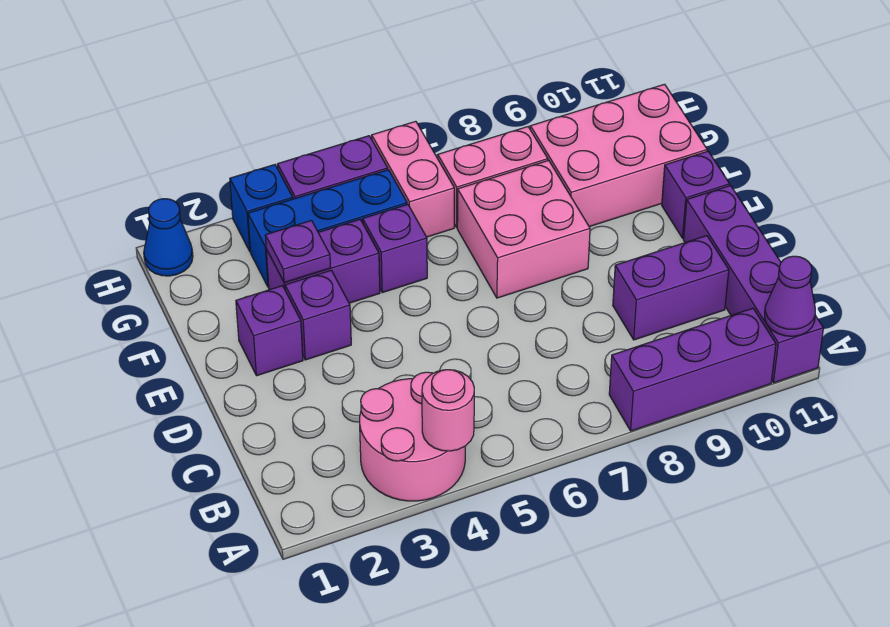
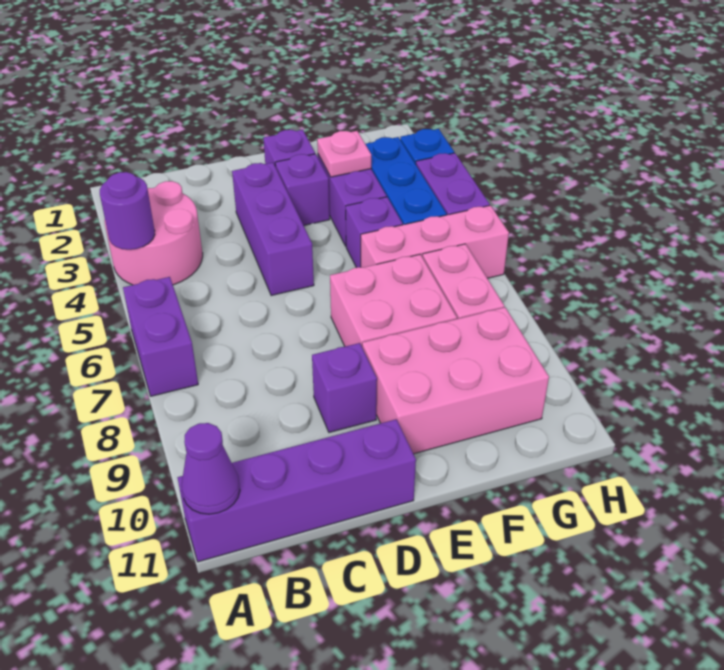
pink round brick A4 level 2 -> purple round brick A4 level 2
purple brick A8:A10 level 1 -> purple brick D3:D5 level 1
purple brick C9:C10 level 1 -> purple brick A6:A7 level 1
purple brick E11 level 1 -> purple brick D9 level 1
purple plate F3 level 2 -> pink plate F3 level 2
pink brick F9:G11 level 1 -> pink brick E9:G10 level 1
pink brick G6:H6 level 1 -> pink brick F6:H6 level 1
blue cone H1 level 1 -> none

